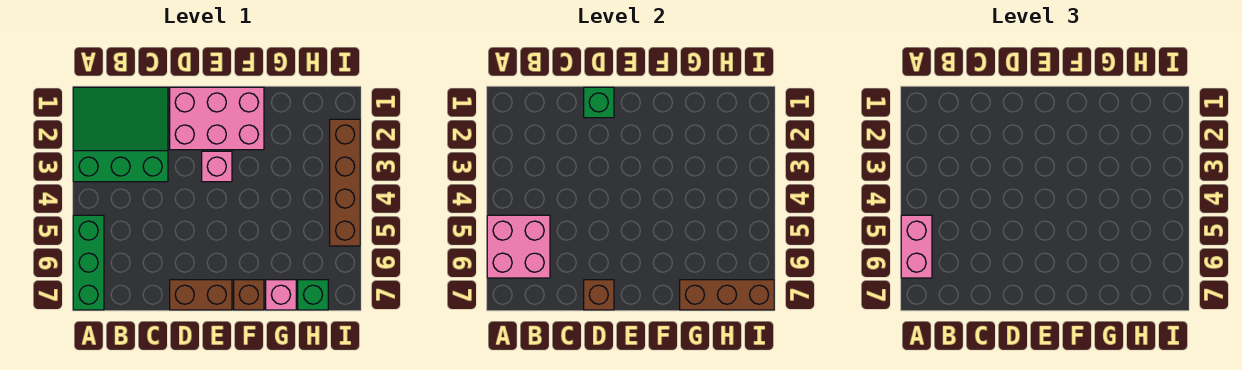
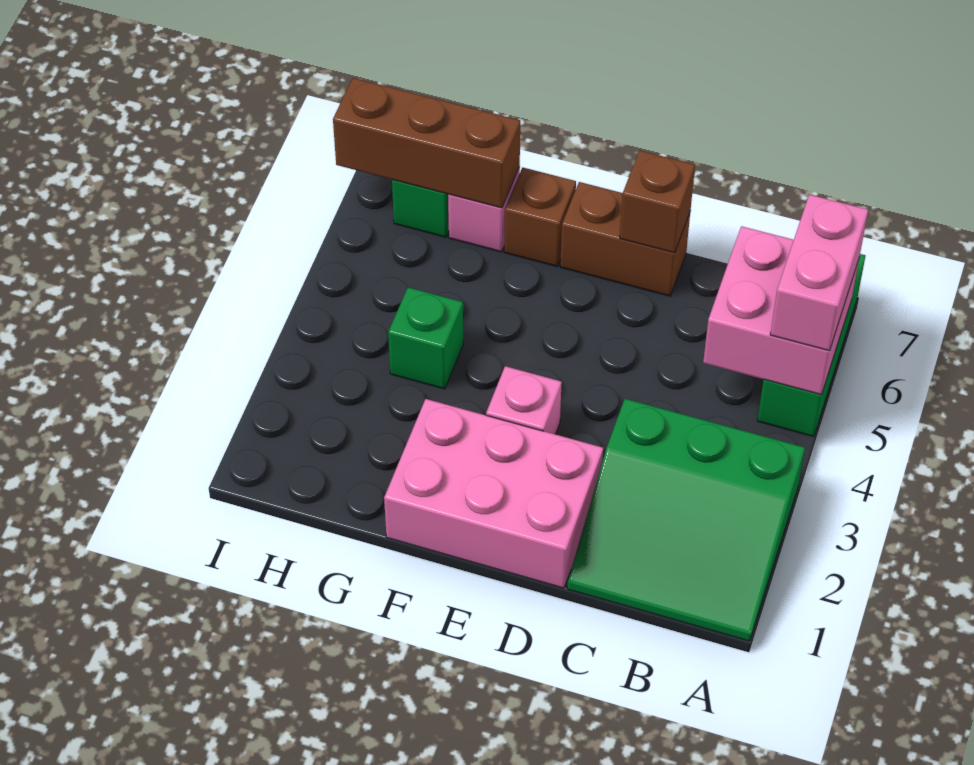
green brick D1 level 2 -> green brick G4 level 1
brown brick I2:I5 level 1 -> none

